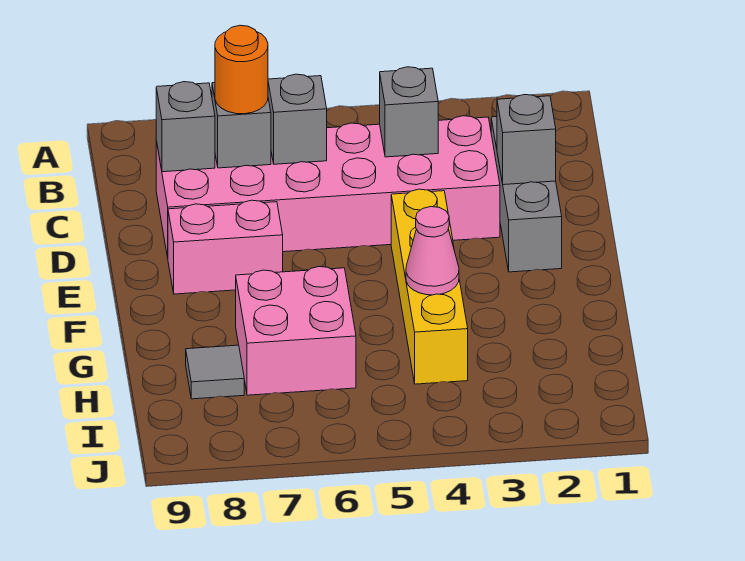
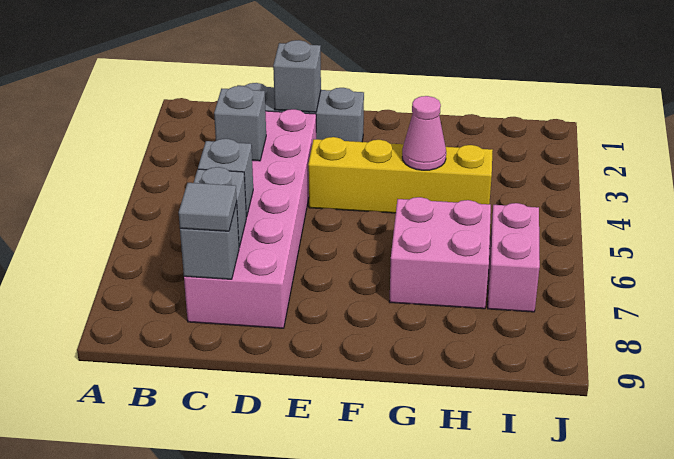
orange round brick C7 level 3 -> none
pink brick E7:E8 level 1 -> pink brick I6:I7 level 1
grey tile H8 level 1 -> grey tile C8 level 3

